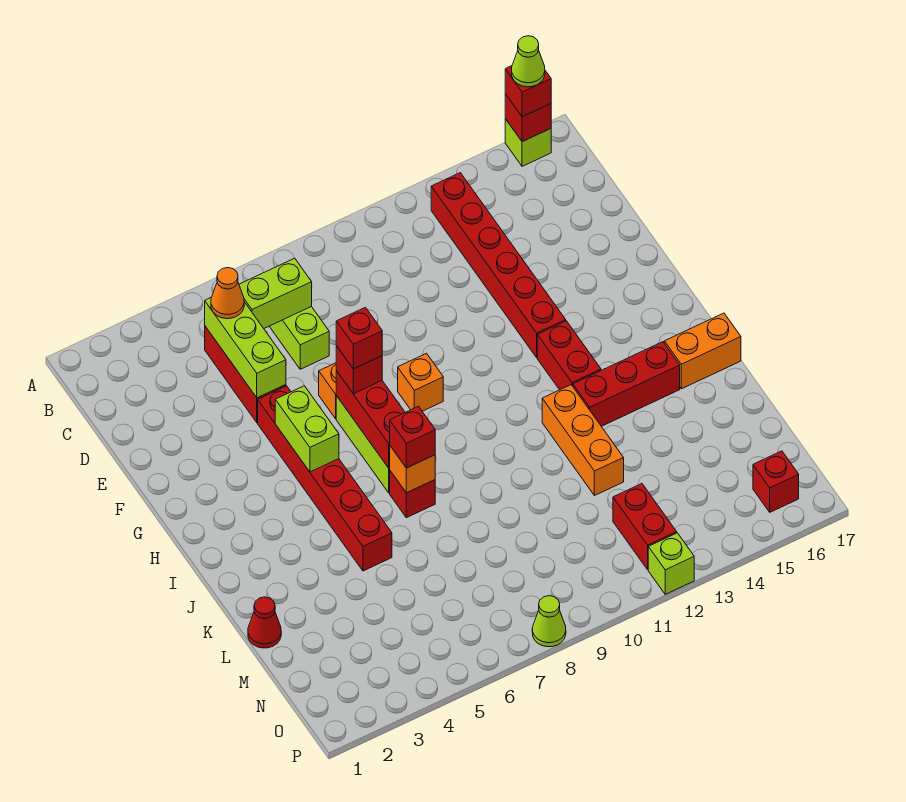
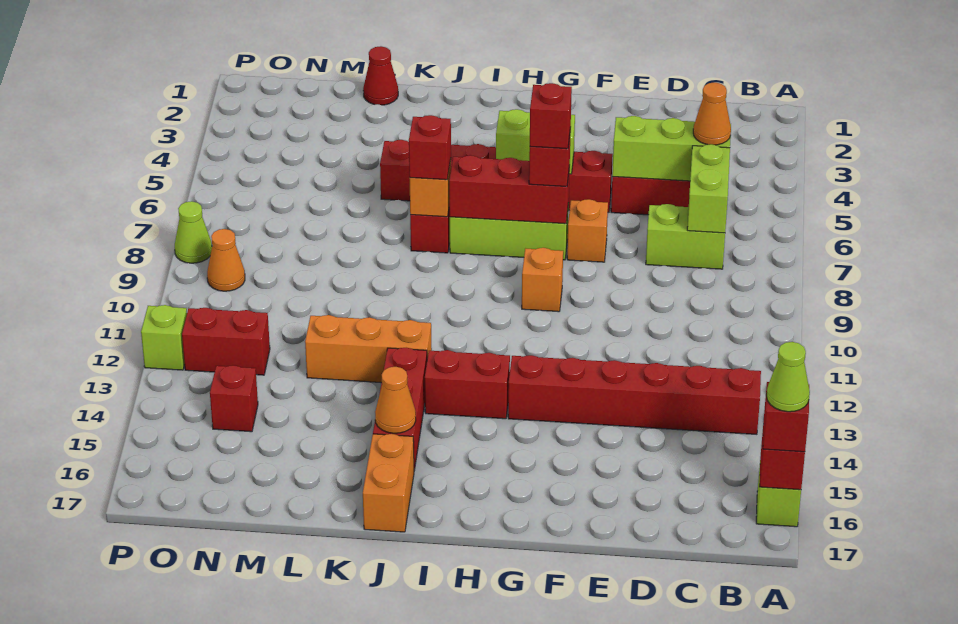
none -> orange cone J15 level 2
none -> orange cone O9 level 1
red brick O16 level 1 -> red brick N14 level 1

